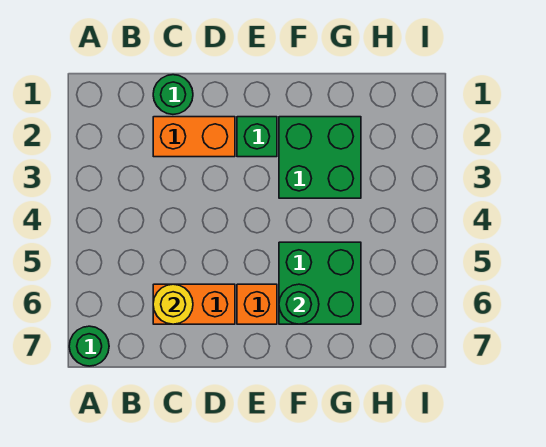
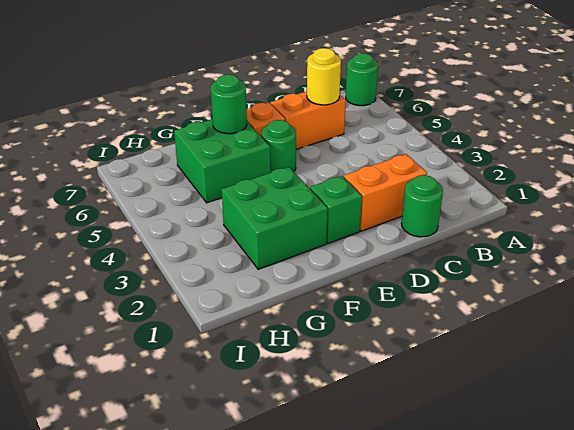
none -> green round brick E5 level 1

